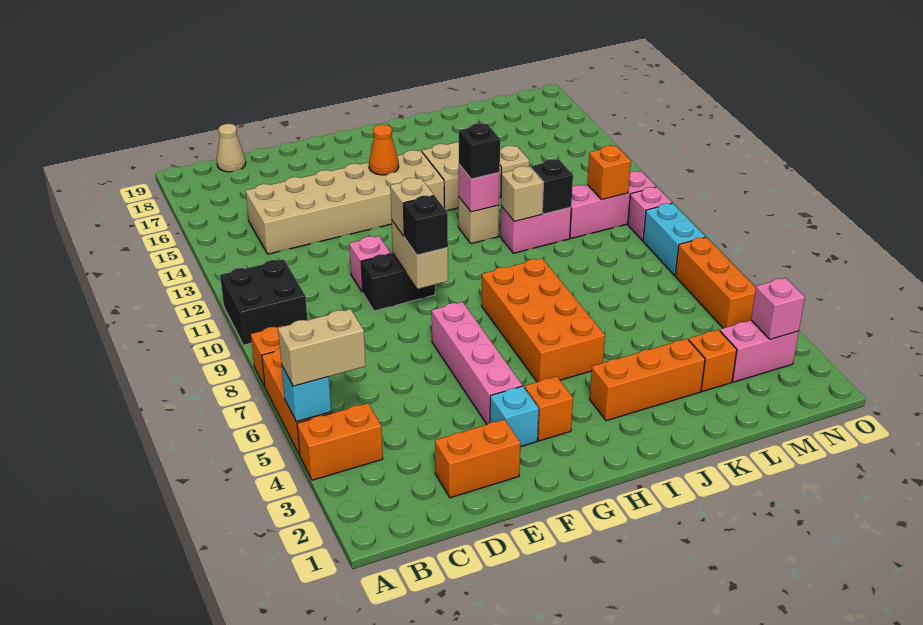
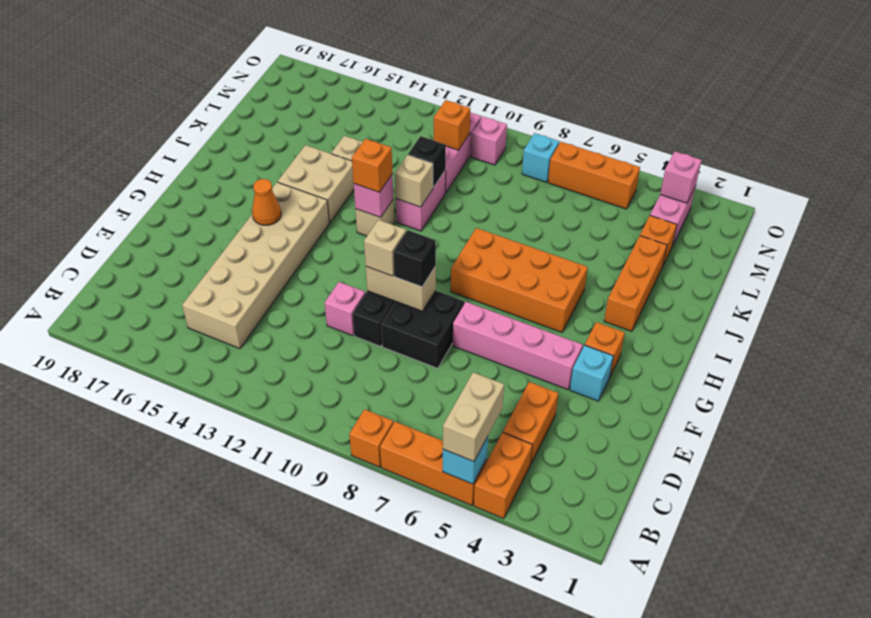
black brick A10:B11 level 1 -> black brick E8:F9 level 1
tan cone C19 level 1 -> none
orange brick D2:E2 level 1 -> orange brick C4:D4 level 1
black brick I12 level 3 -> orange brick I12 level 3
cyan brick N8:N9 level 1 -> cyan brick N8 level 1

